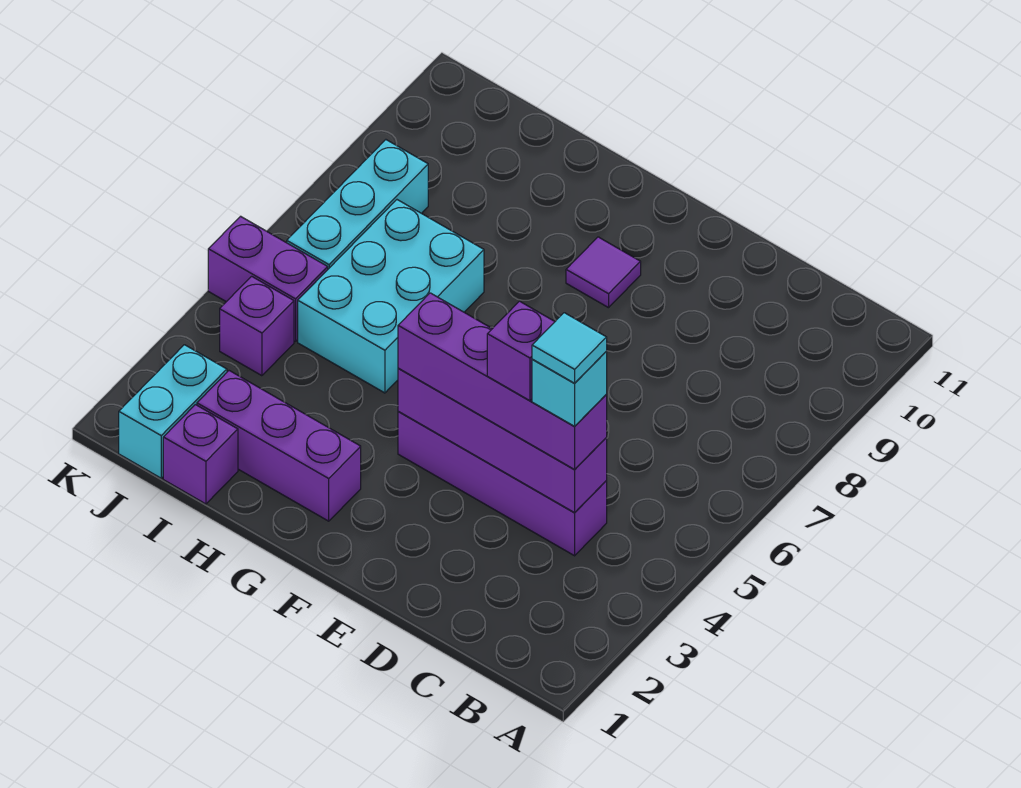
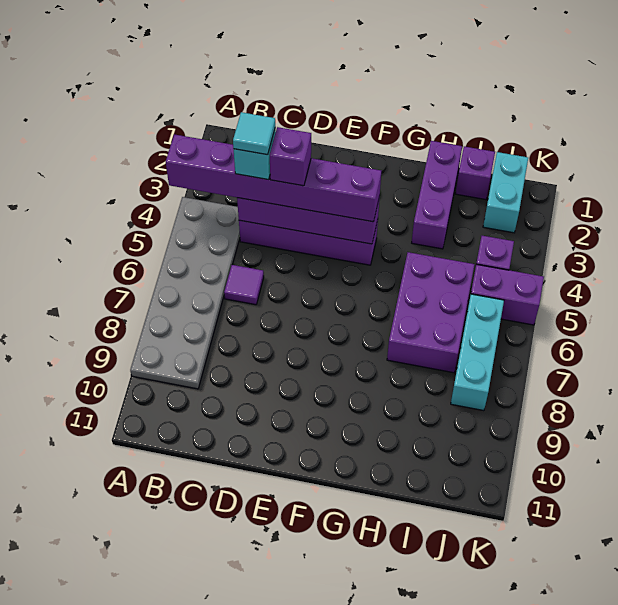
none -> grey plate A4:B9 level 1
purple brick C4:F4 level 3 -> purple brick A4:F4 level 3
purple tile F9 level 1 -> purple tile C6 level 1
purple brick G2:I2 level 1 -> purple brick H1:H3 level 1
cyan brick H5:I7 level 1 -> purple brick H5:I7 level 1

